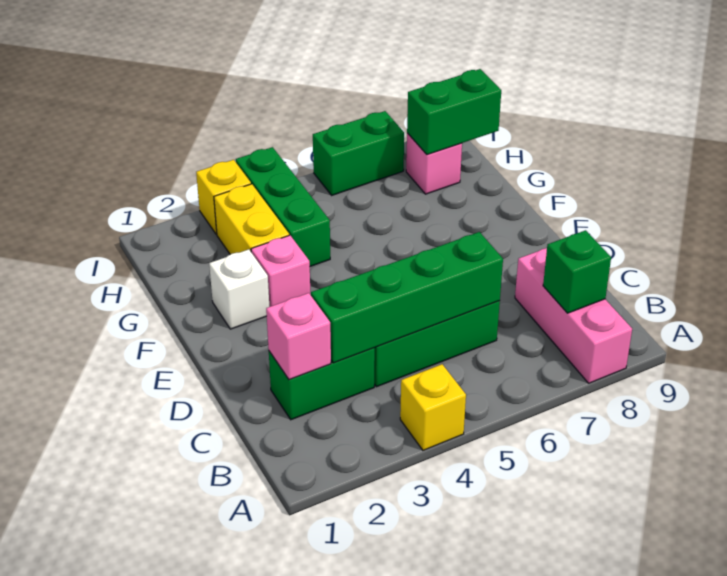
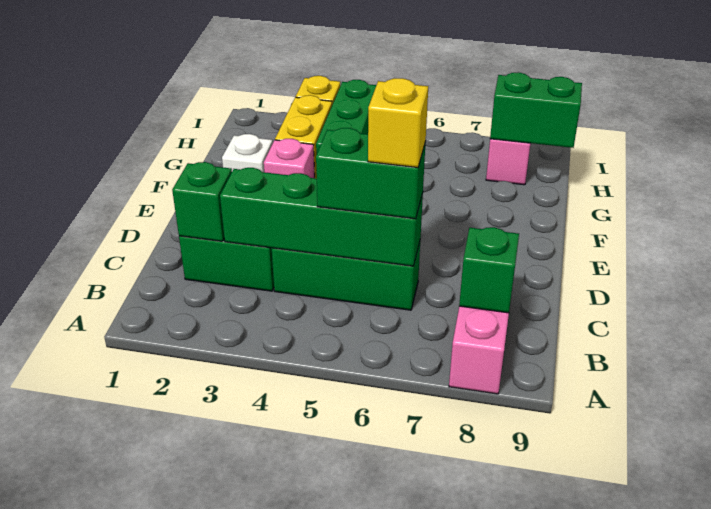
yellow brick A4 level 1 -> yellow brick C6 level 4
pink brick C2 level 2 -> green brick C2 level 2
green brick I6:I7 level 1 -> green brick C5:C6 level 3

